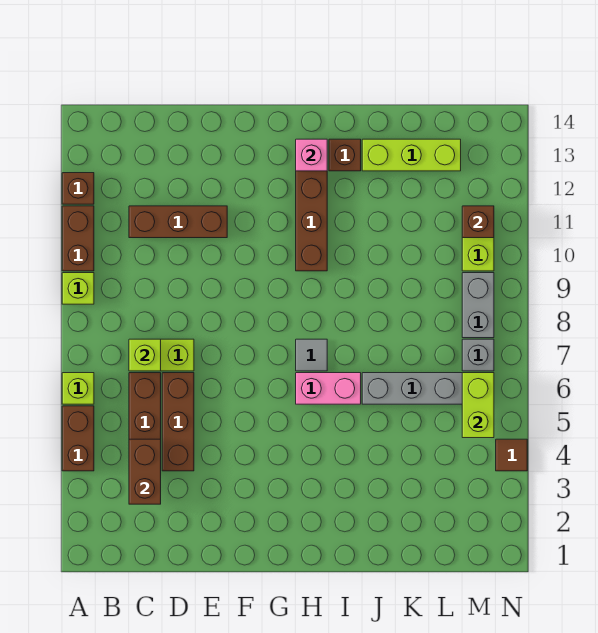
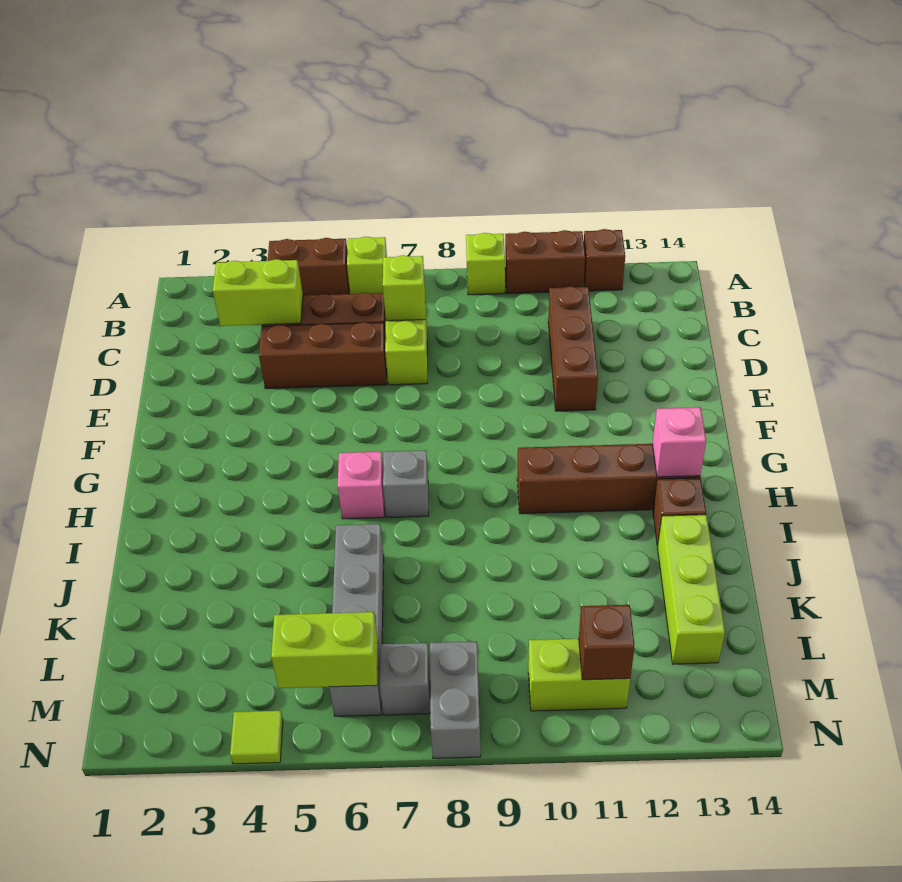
brown brick C3:C4 level 2 -> lime brick C3:C4 level 2
pink brick H6:I6 level 1 -> pink brick H6 level 1
grey tile H7 level 1 -> grey brick H7 level 1
grey brick M8:M9 level 1 -> grey brick M8:N8 level 1
brown tile N4 level 1 -> lime tile N4 level 1

